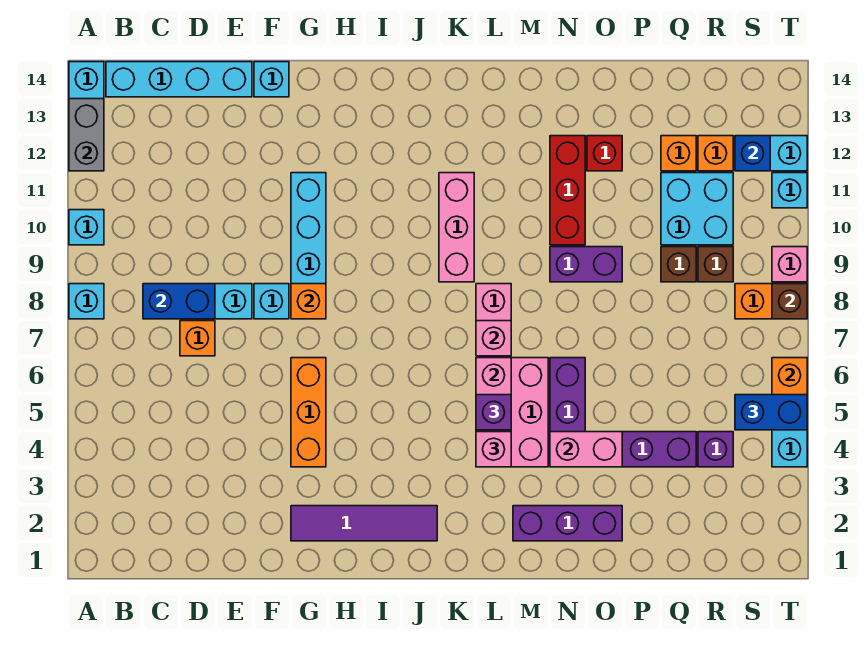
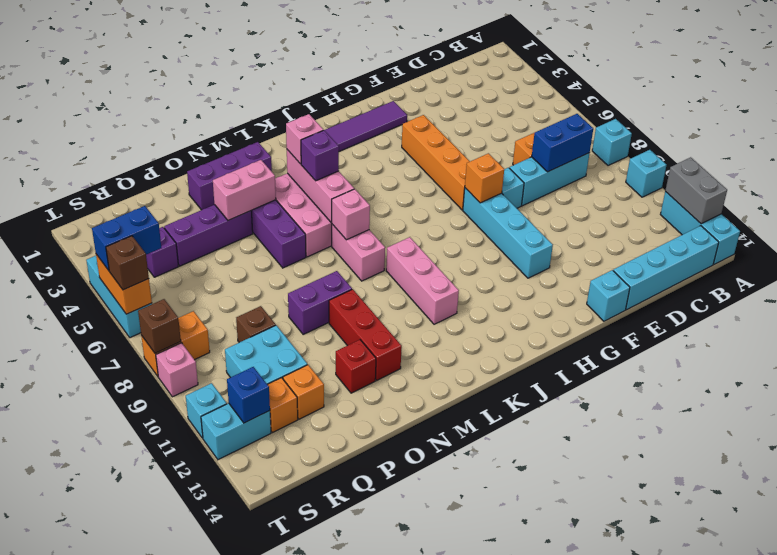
orange brick G4:G6 level 1 -> orange brick G4:G7 level 1
brown brick R9 level 1 -> brown brick T6 level 3

